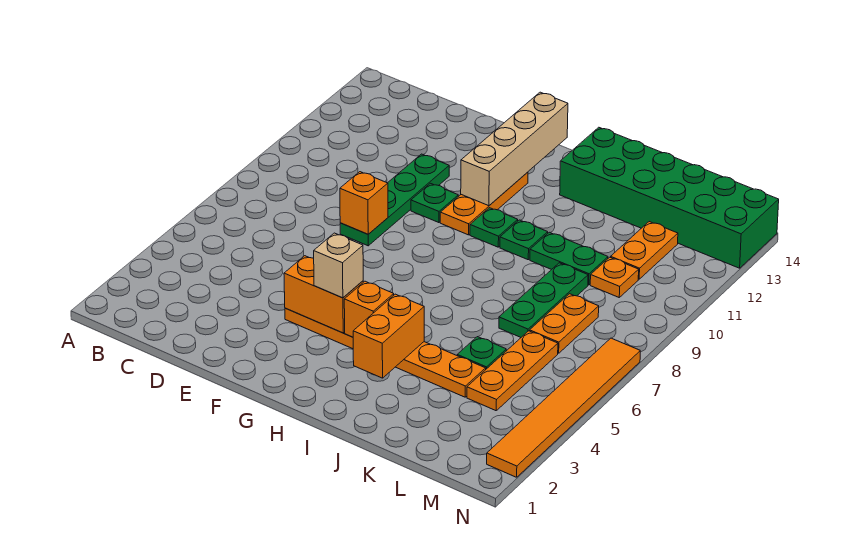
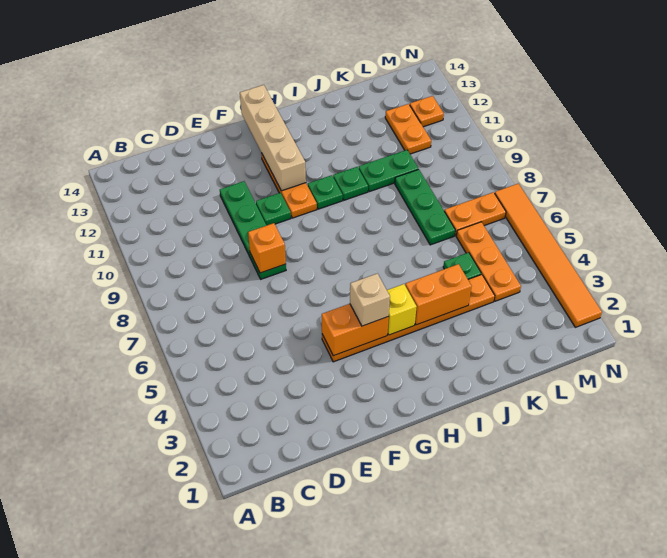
orange brick H4 level 2 -> yellow brick H4 level 2
orange brick I3:I4 level 2 -> orange brick I4:J4 level 2
green brick I13:N14 level 1 -> none
orange plate L7:L8 level 1 -> orange plate L7:M7 level 1
orange plate L10 level 1 -> orange plate M12 level 1

